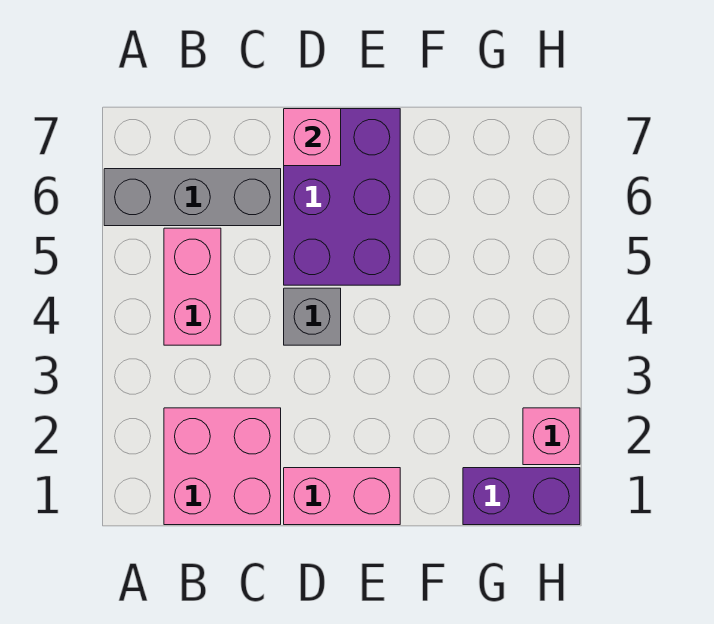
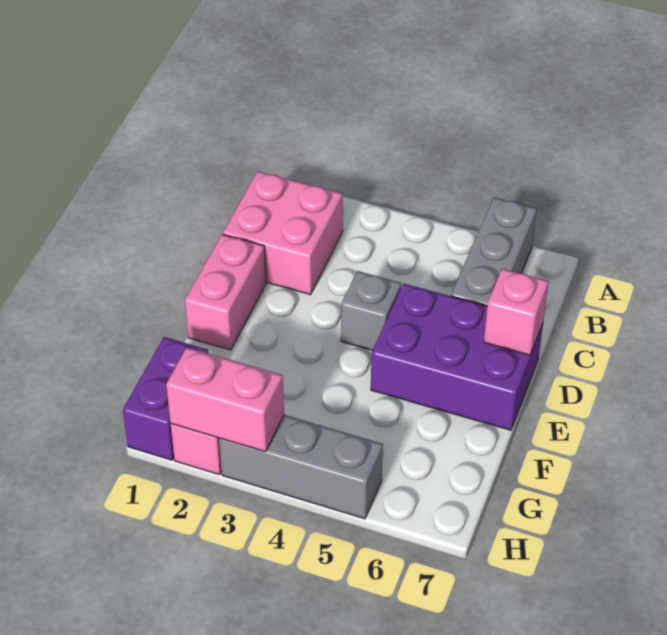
pink brick B4:B5 level 1 -> pink brick H2:H3 level 2
none -> grey brick H3:H5 level 1

